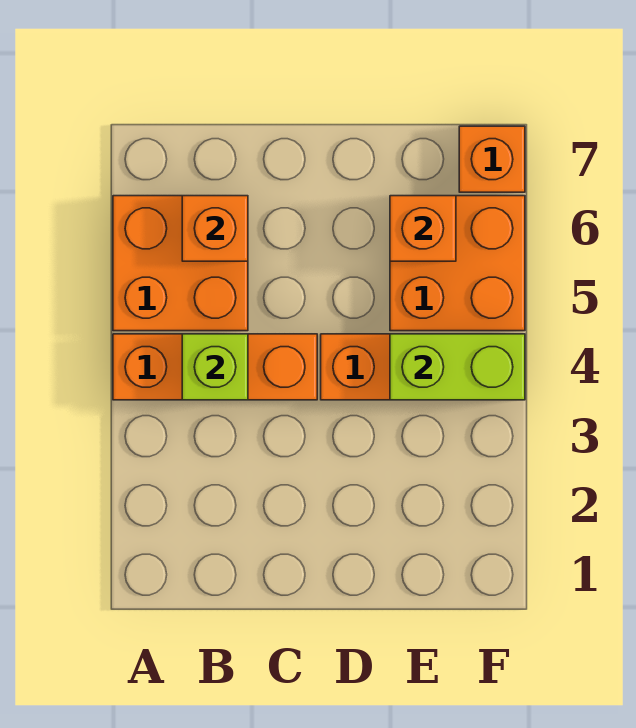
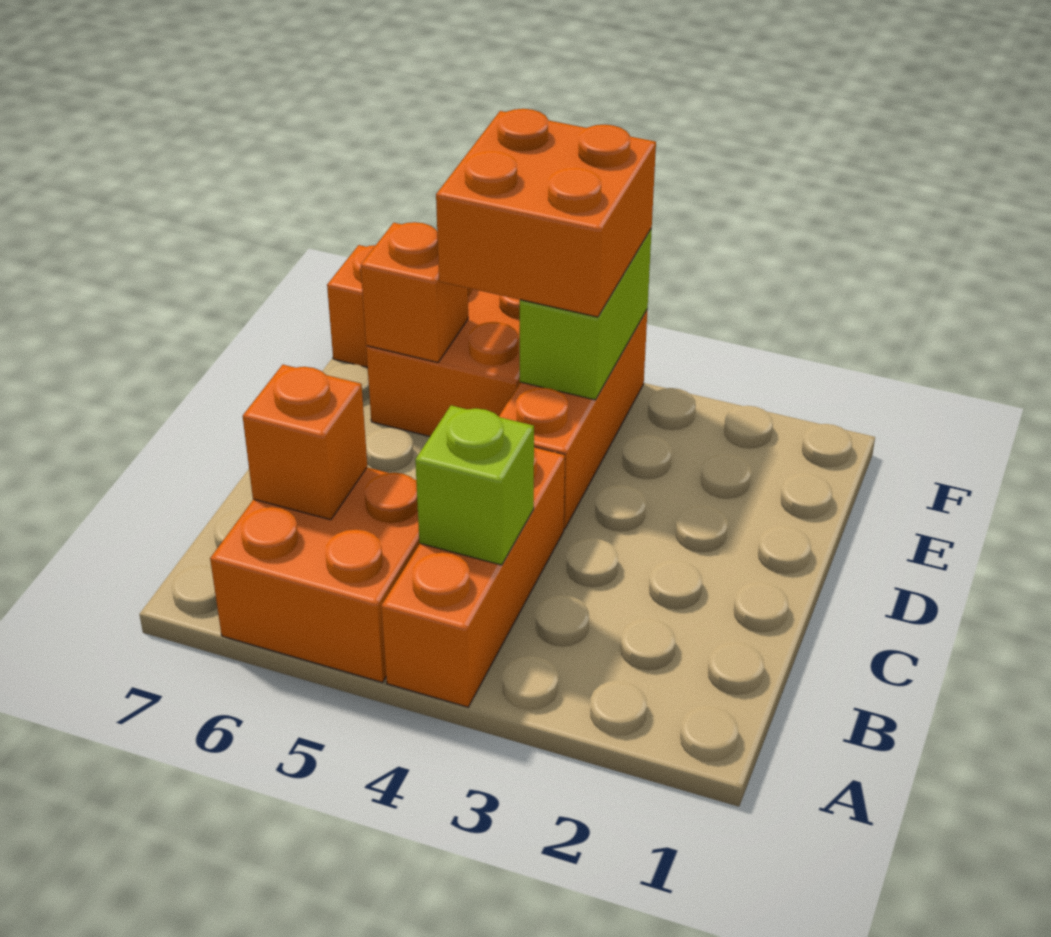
none -> orange brick E4:F5 level 3

